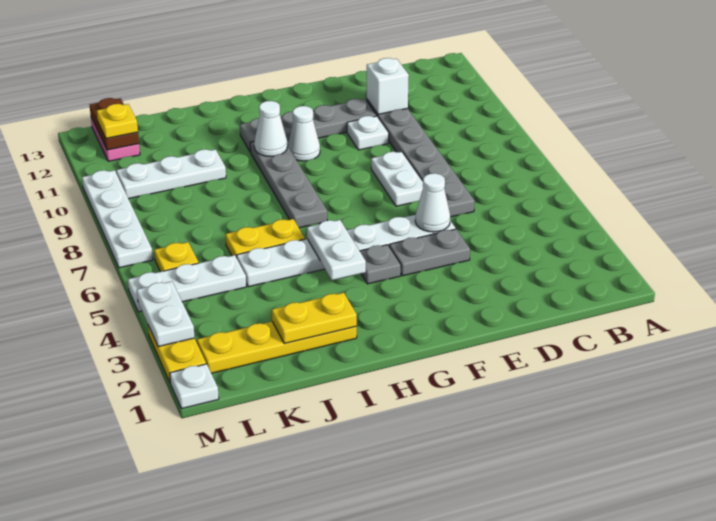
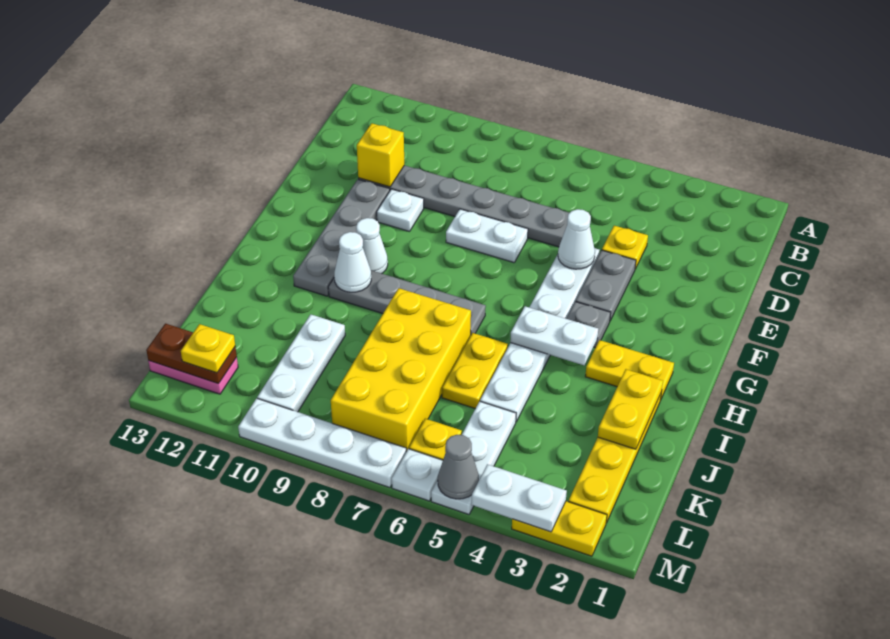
none -> yellow plate D4 level 1
white brick D11 level 2 -> yellow brick D11 level 2
none -> yellow plate H2:H3 level 1
none -> yellow brick I7:L8 level 1
white plate M1 level 1 -> white plate M6 level 1
none -> grey cone M5 level 2

